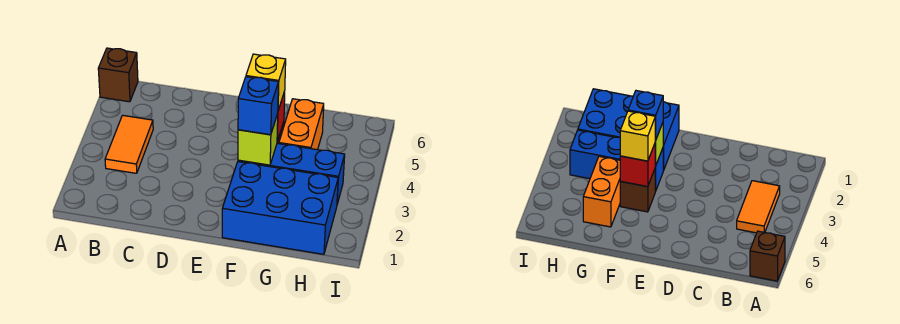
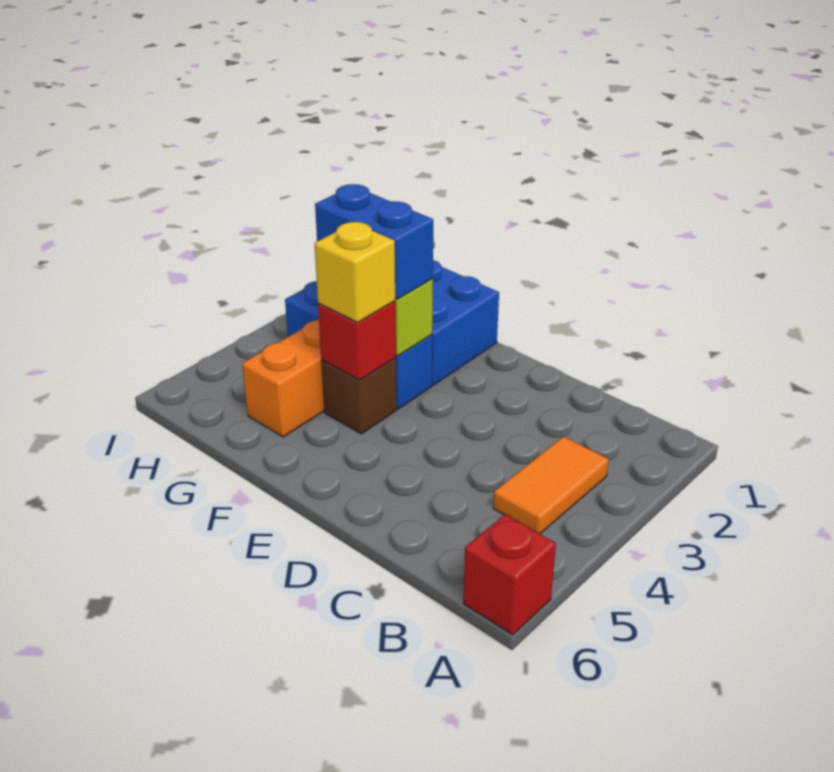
brown brick A6 level 1 -> red brick A6 level 1
blue brick F3 level 3 -> blue brick F3:G3 level 3

